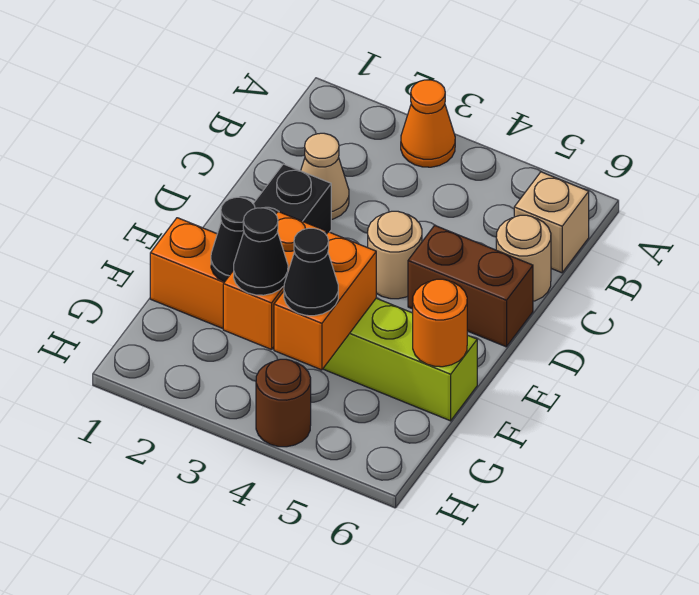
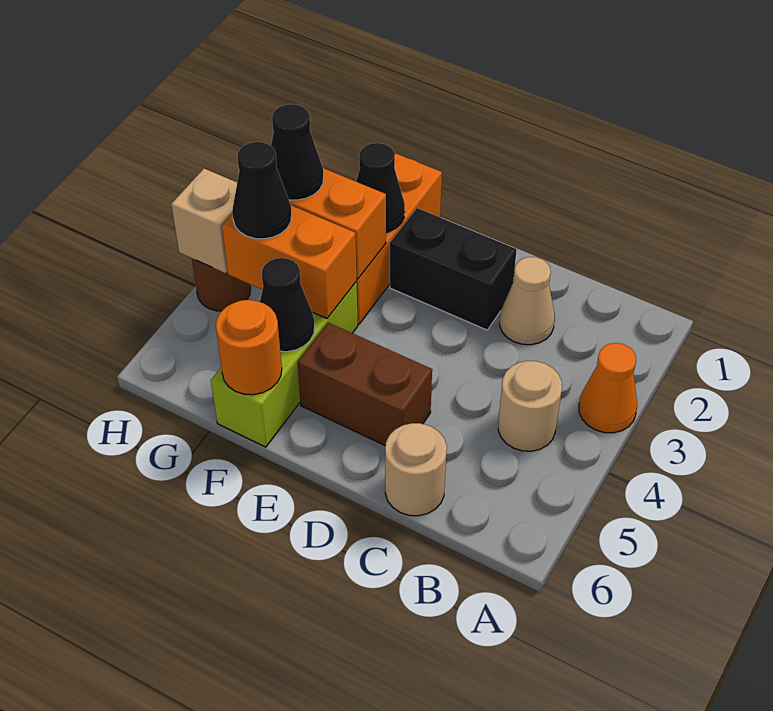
tan brick B6 level 1 -> tan brick H4 level 2
tan round brick D4 level 1 -> tan round brick B4 level 1
brown brick D5:D6 level 1 -> brown brick D5:E5 level 1
none -> black cone F5 level 2

